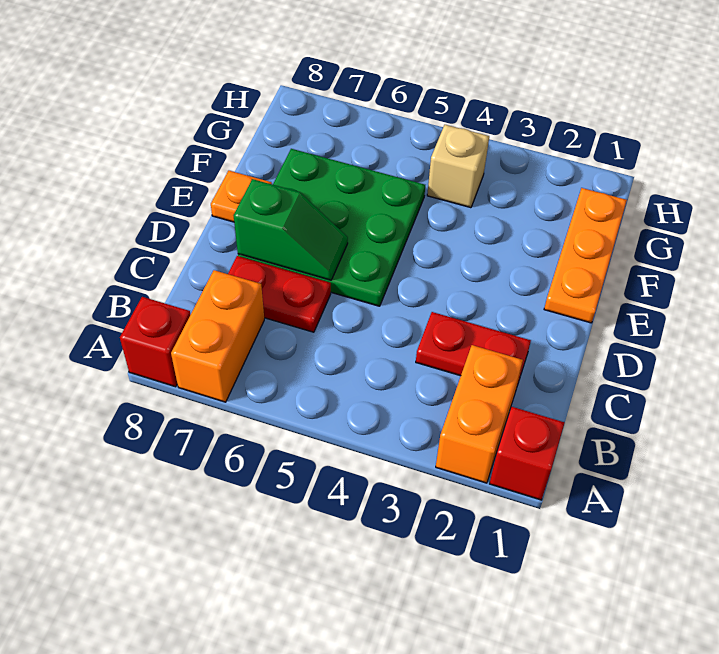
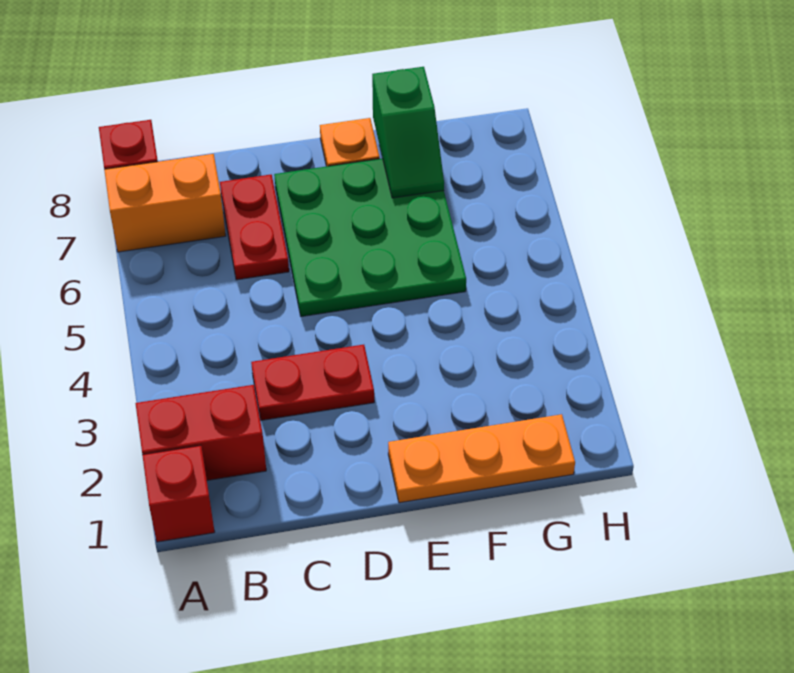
orange brick A2:B2 level 1 -> red brick A2:B2 level 1
red plate C2:C3 level 1 -> red plate C3:D3 level 1
green slope D6:D7 level 2 top 7 -> green slope F7:F8 level 2 top 8
tan brick G4 level 1 -> none

